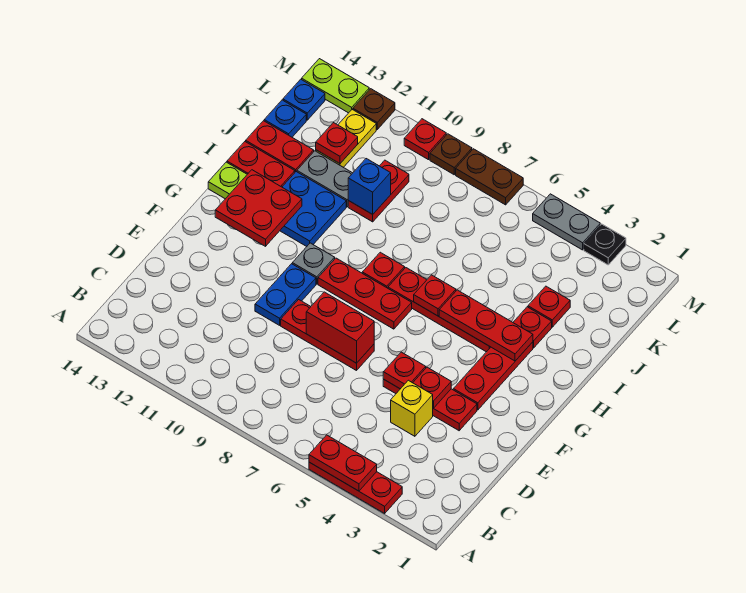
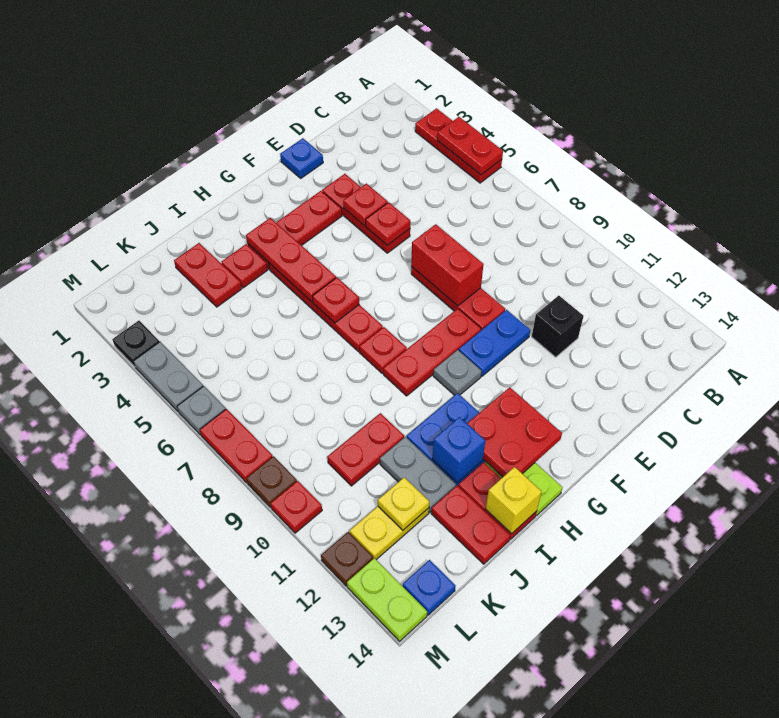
yellow brick D4 level 1 -> yellow brick I14 level 2
none -> black brick D11 level 1
red plate G7:G9 level 1 -> red plate F9:H9 level 1
red plate J3 level 1 -> red plate J2:J3 level 1
blue brick J10 level 2 -> blue brick I12 level 2
red plate K12 level 2 -> yellow plate K12 level 2
blue plate K14 level 1 -> blue plate E1 level 1
none -> grey plate M6 level 1
brown plate M7:M8 level 1 -> red plate M7:M8 level 1

